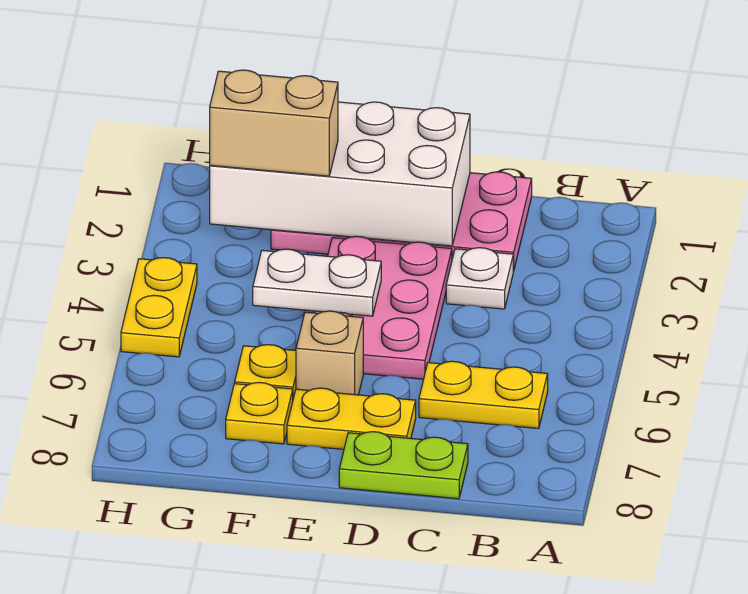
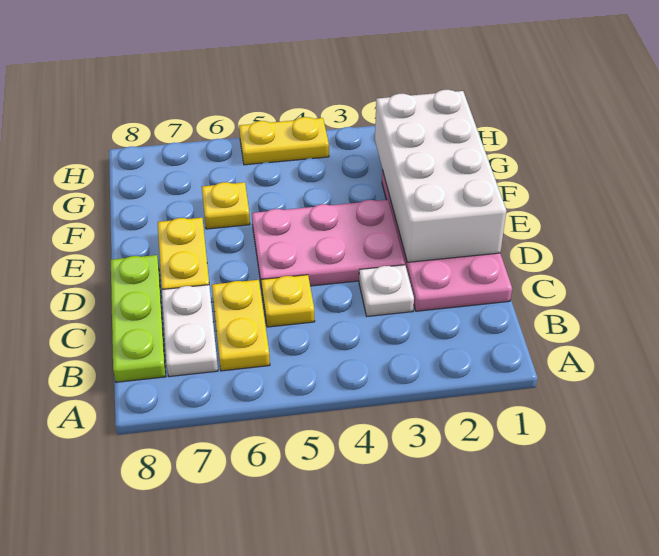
lime plate C8:D8 level 1 -> lime plate B8:D8 level 1
white plate E4:F4 level 2 -> white plate B7:C7 level 1
tan brick E6 level 1 -> none
tan brick F2:G2 level 3 -> none
yellow plate F7 level 1 -> yellow plate C5 level 1

